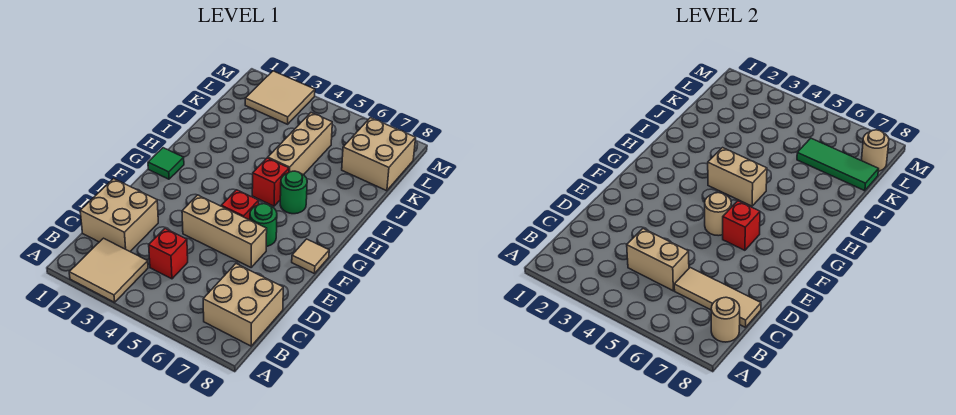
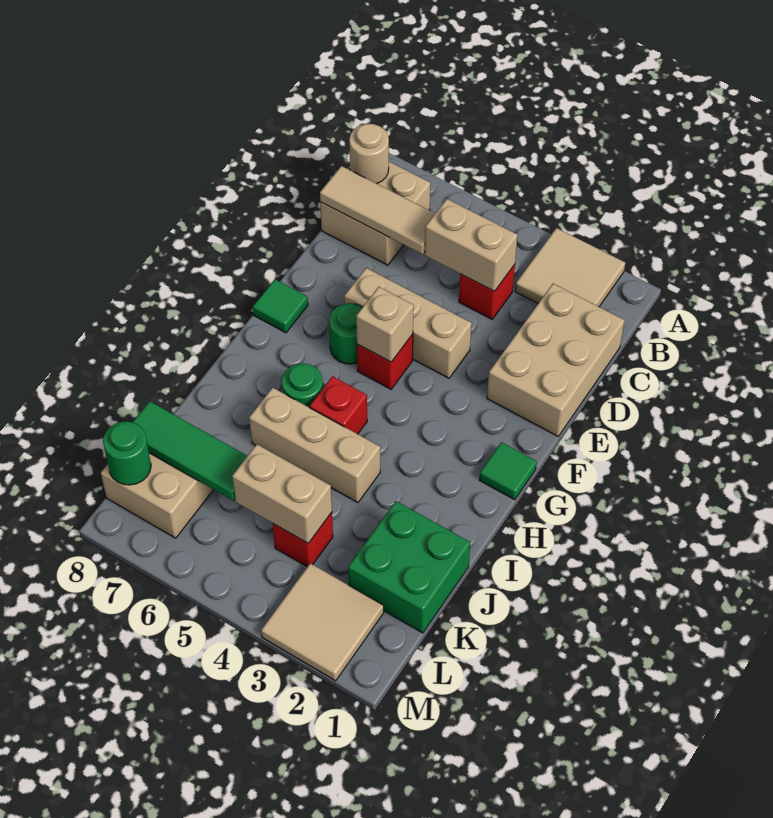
tan brick C1:D2 level 1 -> tan brick C1:E2 level 1
tan round brick F5 level 2 -> tan brick F5 level 2
red brick F6 level 2 -> red brick K4 level 1
tan tile F8 level 1 -> green tile F8 level 1
tan brick H4:H5 level 2 -> tan brick K4:K5 level 2
tan brick I5:K5 level 1 -> tan brick I4:I6 level 1
none -> green brick J1:K2 level 1
tan round brick L8 level 2 -> green round brick L8 level 2

